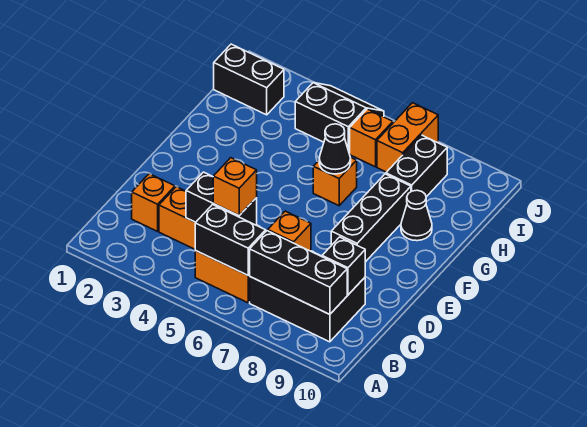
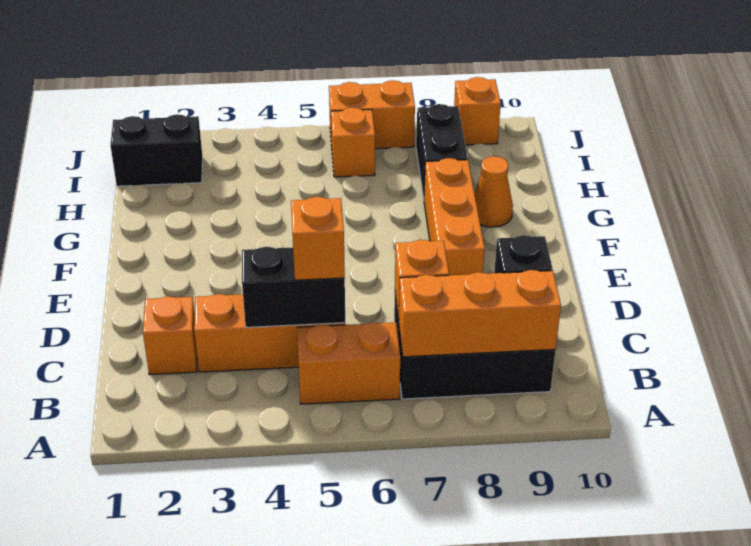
black brick B5:B6 level 2 -> none
black brick B7:B9 level 2 -> orange brick B7:B9 level 2
black brick E8:G8 level 1 -> orange brick E8:G8 level 1
orange brick G6 level 1 -> orange brick J9 level 1
black cone G6 level 2 -> none
black cone G9 level 1 -> orange cone G9 level 1
black slope I4:J5 level 1 top I -> none
orange brick I7:J7 level 1 -> orange brick J6:J7 level 1

